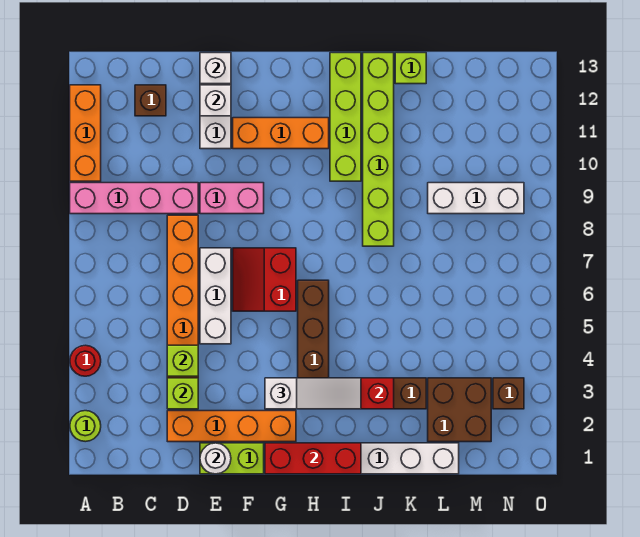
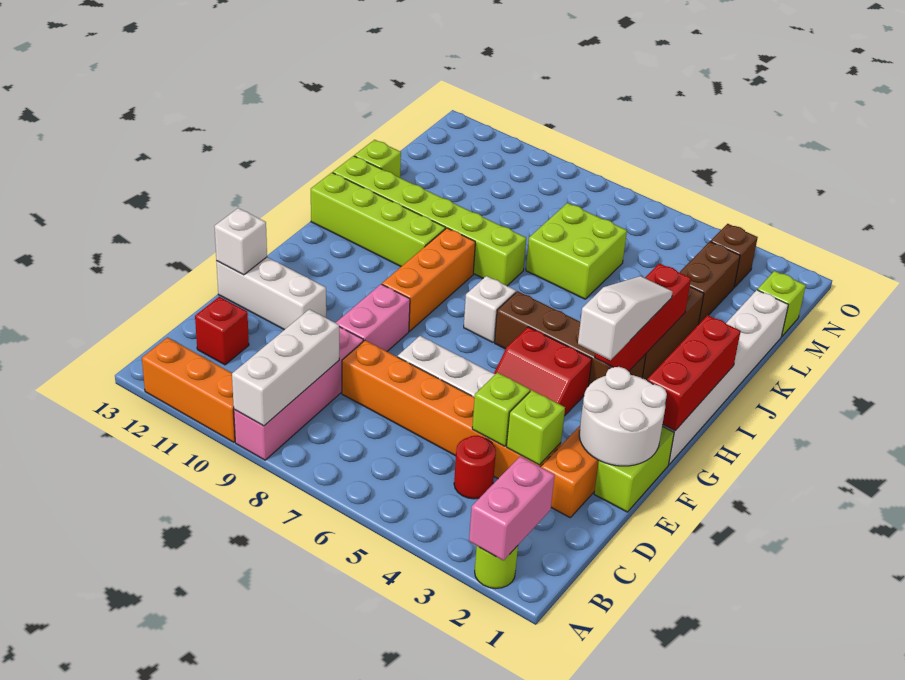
none -> pink brick A2:B2 level 2
red round brick A4 level 1 -> red round brick C4 level 1
brown brick C12 level 1 -> red brick C12 level 1
white round brick E1 level 2 -> white round brick E1:F2 level 2
white brick E12 level 2 -> white brick H7 level 1
red slope F6:G7 level 1 top G -> red slope F4:G5 level 1 top G
orange brick F11:H11 level 1 -> orange brick G9:I9 level 1
none -> lime brick K6:L7 level 1
brown brick L2:M3 level 1 -> brown brick L3:M3 level 1
white brick L9:N9 level 1 -> white brick A9:C9 level 2
none -> lime brick M1 level 1

